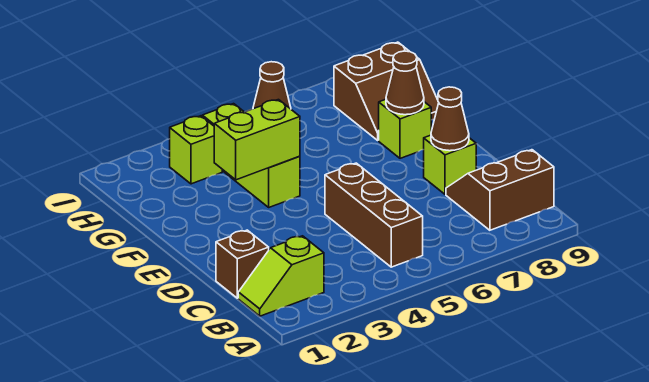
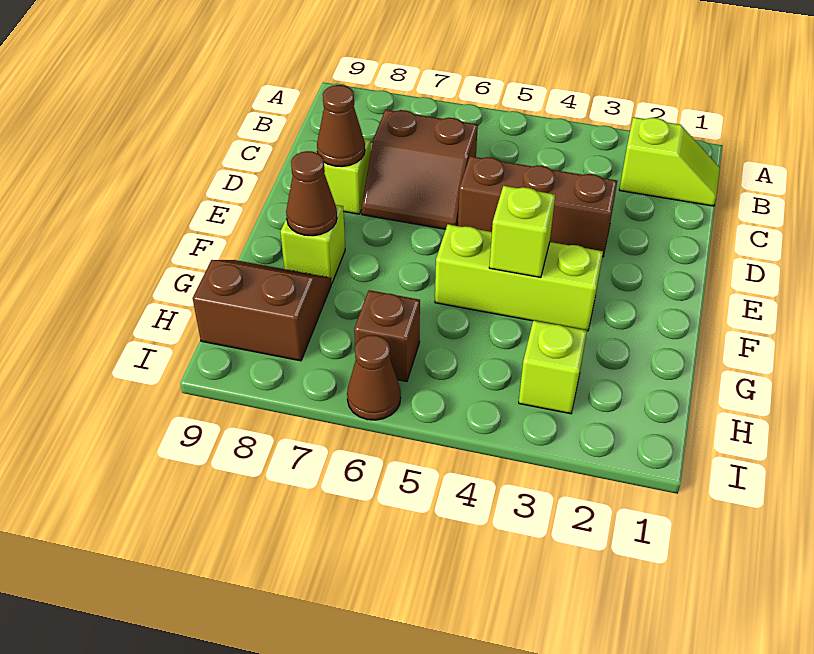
brown brick B5:D5 level 1 -> brown brick D3:D5 level 1
brown slope B8:C9 level 1 top B -> brown slope C6:D7 level 1 top C
brown brick C1 level 1 -> brown brick H6 level 1
lime brick F3:F4 level 2 -> lime brick F4 level 2
lime brick F4:H4 level 1 -> lime brick F3:F5 level 1

